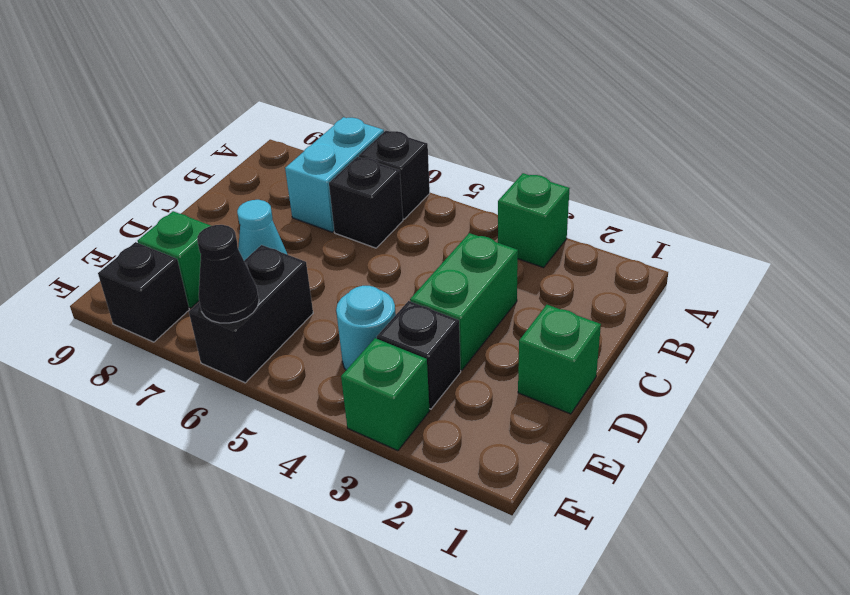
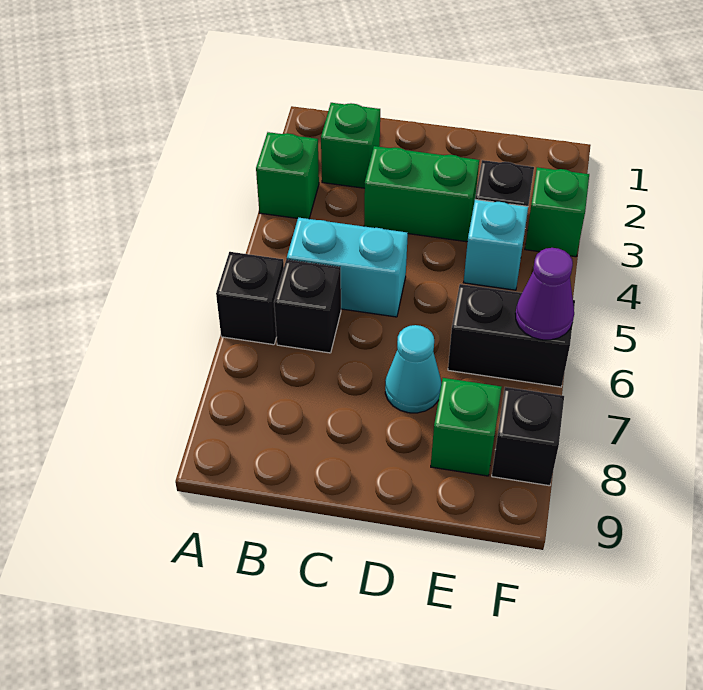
cyan brick A7:B7 level 1 -> cyan brick B5:C5 level 1
green brick D1 level 1 -> green brick B2 level 1
cyan round brick E4 level 1 -> cyan brick E4 level 1
black cone F6 level 2 -> purple cone F6 level 2

